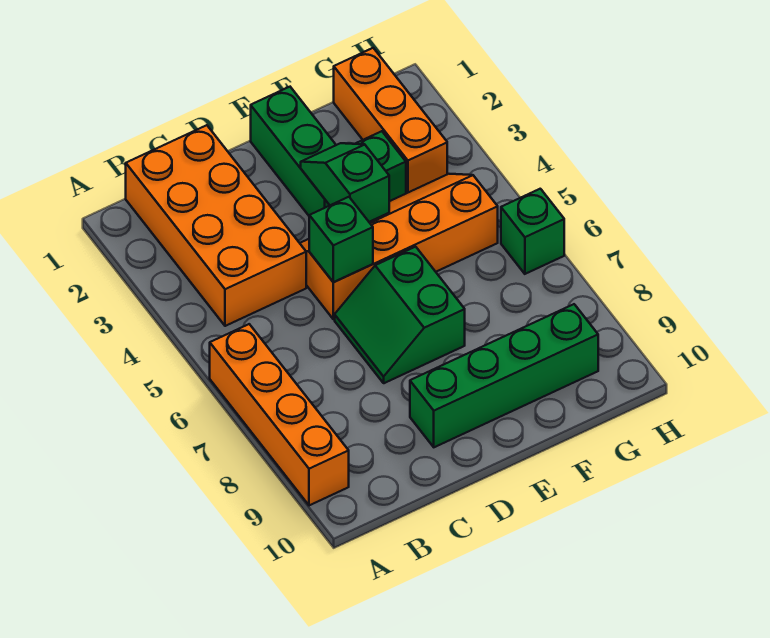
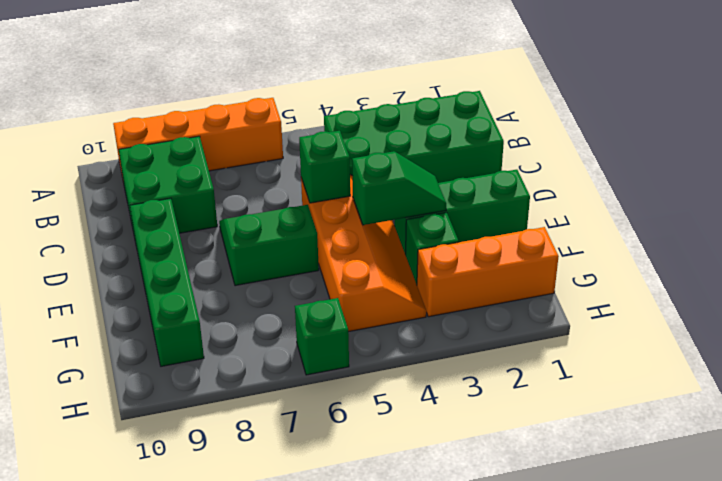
orange brick B1:C4 level 1 -> green brick B1:C4 level 1
none -> green brick B8:C9 level 1

